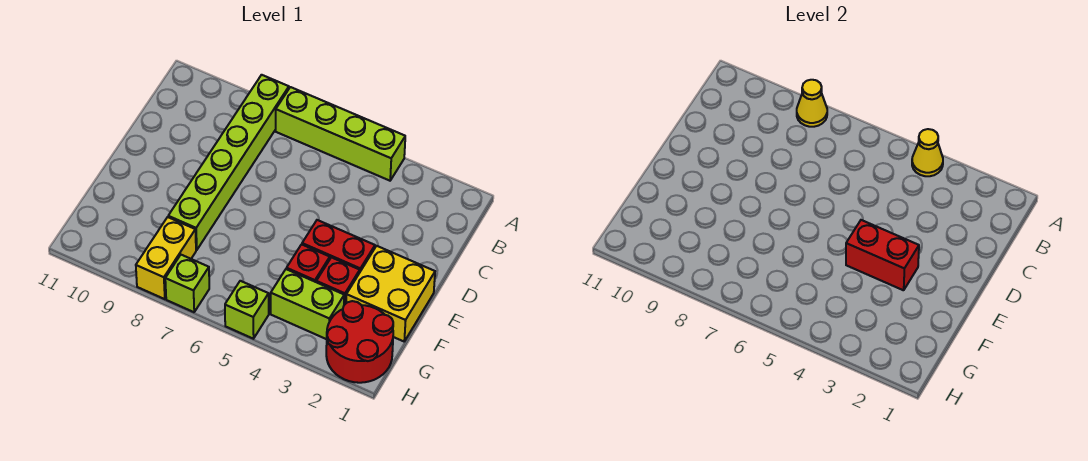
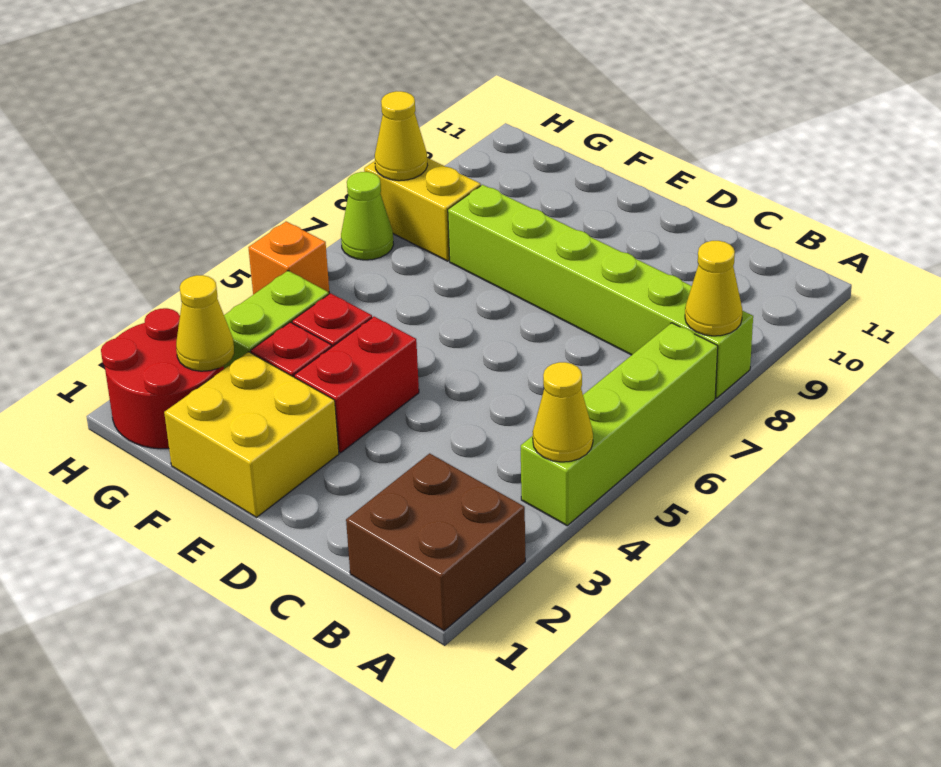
none -> brown brick A1:B2 level 1
red brick E3:E4 level 2 -> none
none -> yellow cone G2 level 2
lime brick H5 level 1 -> orange brick H5 level 1
lime brick H7 level 1 -> lime cone H7 level 1
none -> yellow cone H8 level 2

